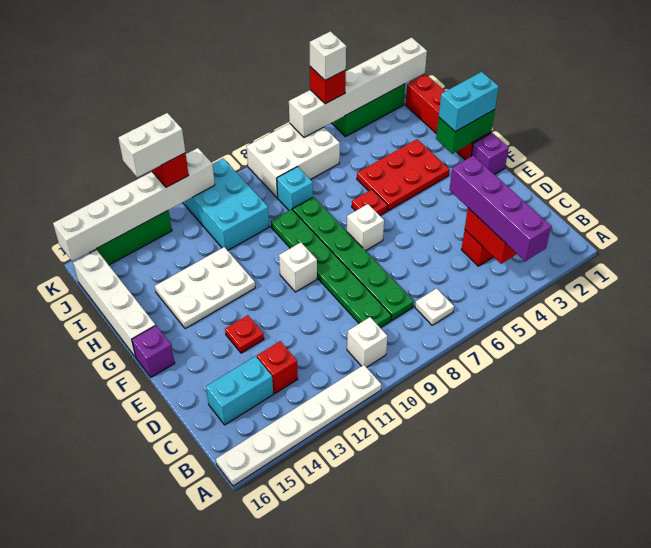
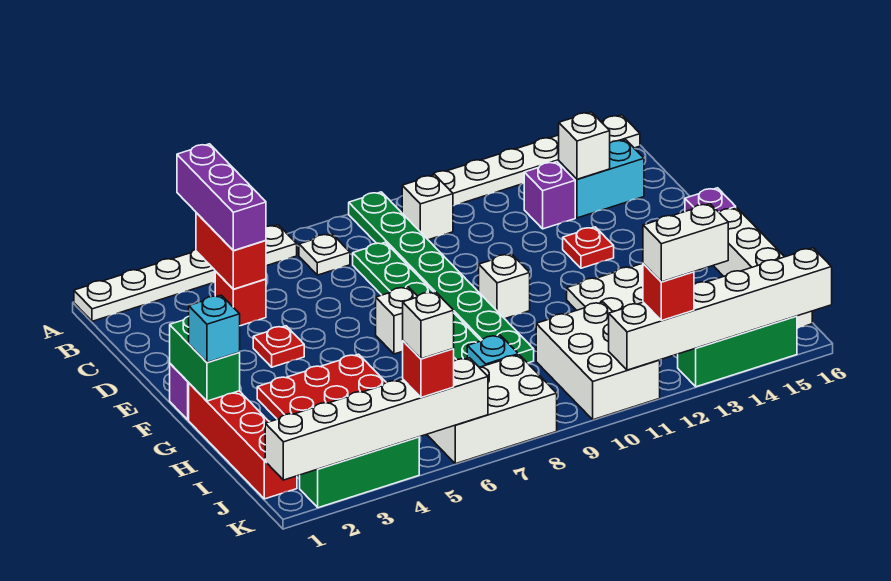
none -> white plate A1:A6 level 1
purple brick A4:D4 level 3 -> purple brick A4:C4 level 3
green plate C9:H9 level 1 -> green plate A9:H9 level 1
red brick C13 level 1 -> purple brick C13 level 1
none -> white brick C14 level 2
green brick G1:G2 level 2 -> green brick F1:G1 level 2
cyan brick G1:G2 level 3 -> cyan brick G1 level 3
red plate G6 level 1 -> red plate E4 level 1
cyan brick I10:K11 level 1 -> white brick I10:K11 level 1

